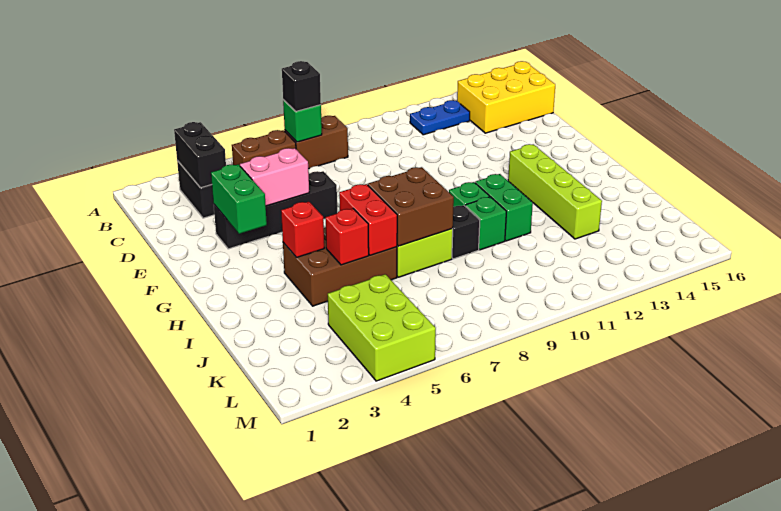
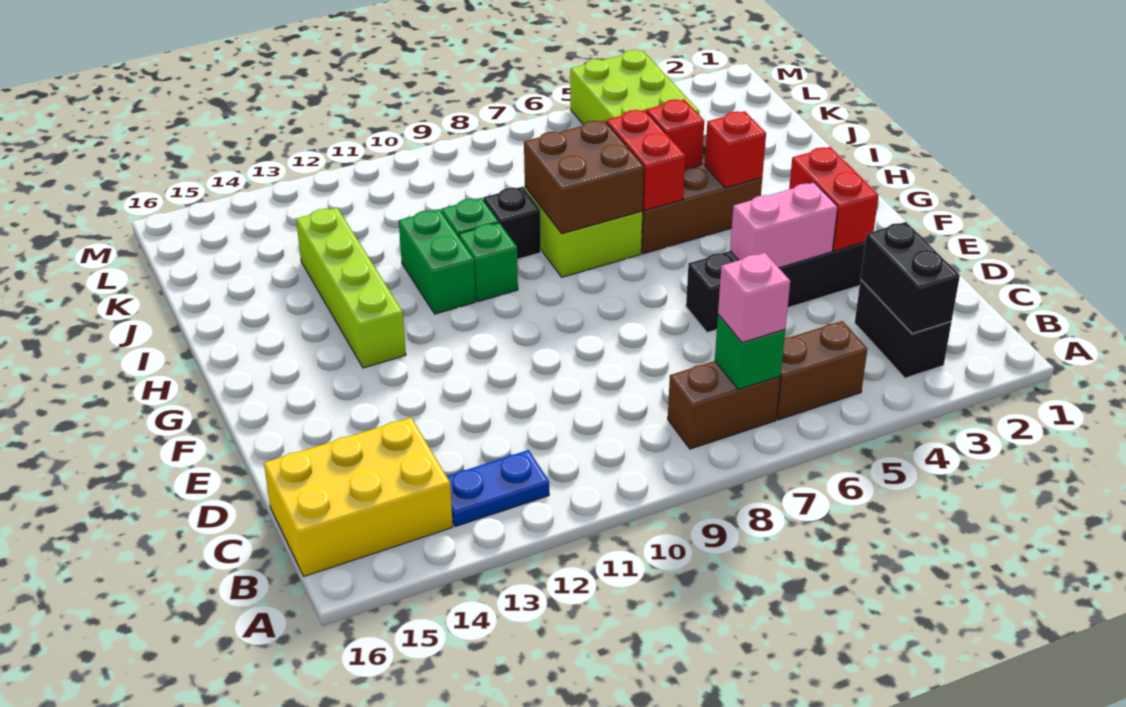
black brick B7 level 3 -> pink brick B7 level 3
green brick E3:F3 level 2 -> red brick E3:F3 level 2

